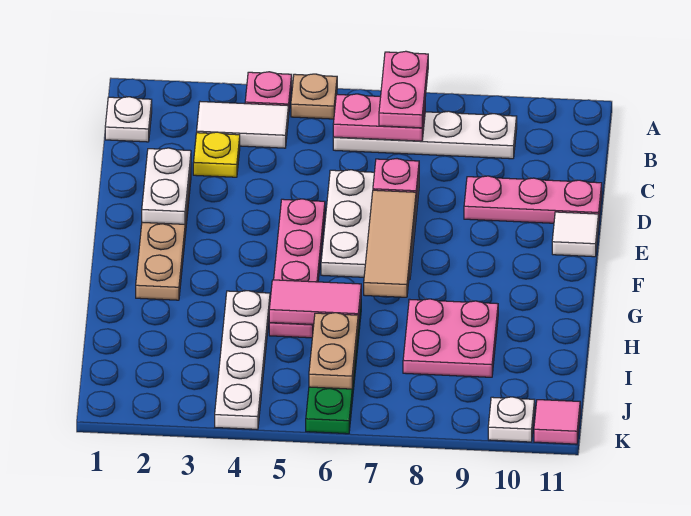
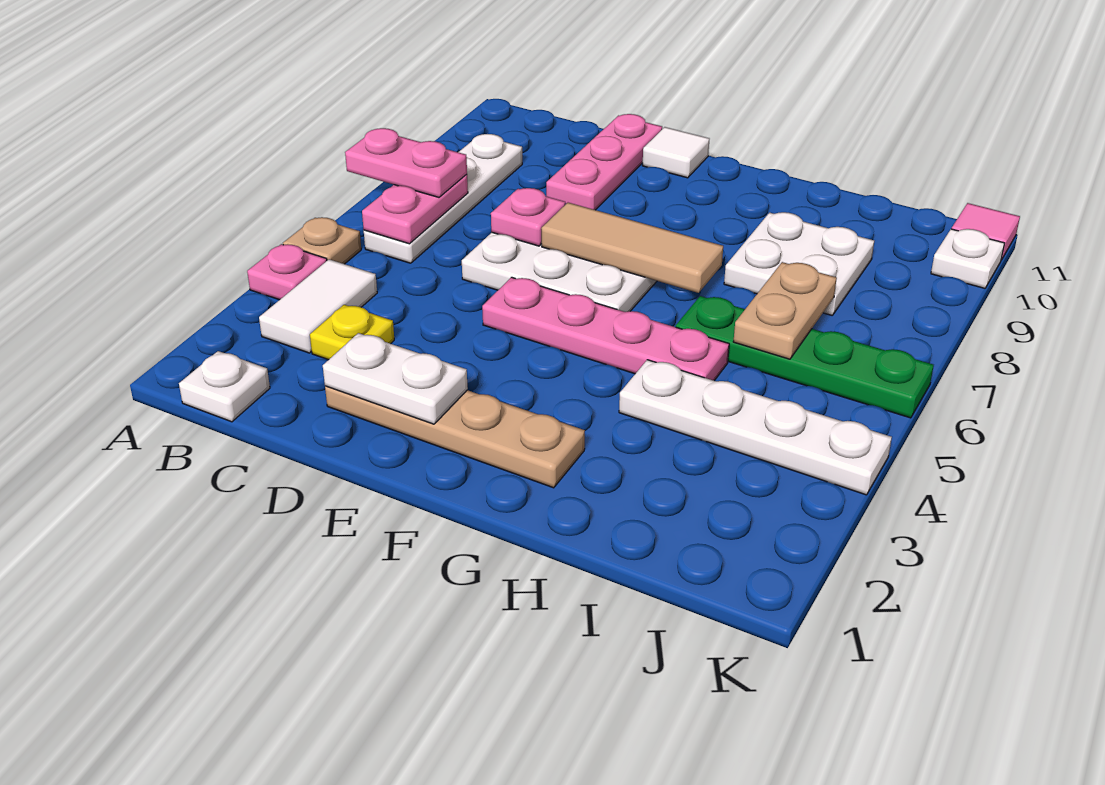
pink tile H5:H6 level 2 -> none
pink plate H8:I9 level 1 -> white plate H8:I9 level 1
tan plate I6:J6 level 2 -> tan plate I6:I7 level 2

